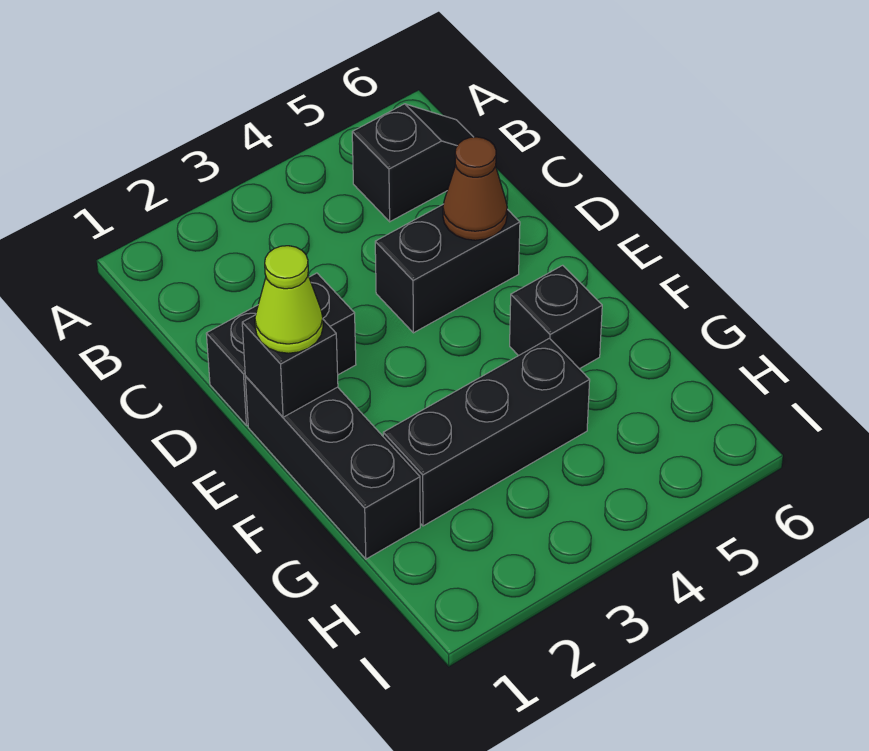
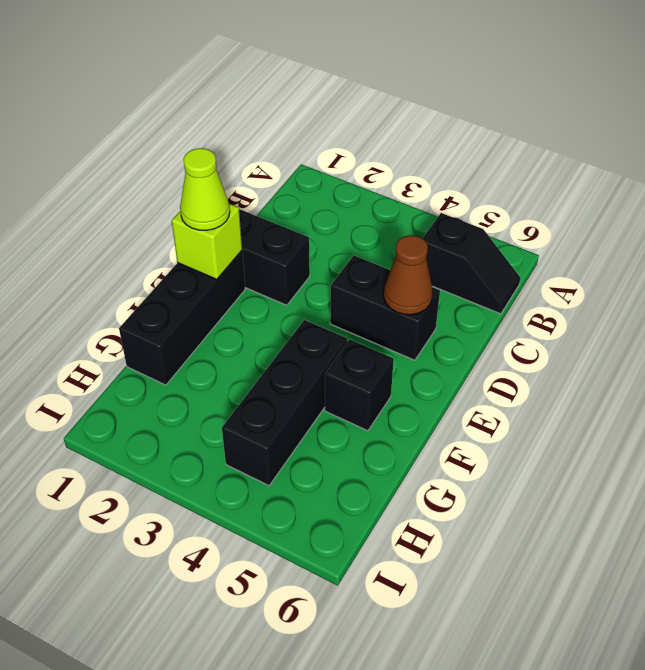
black brick E1 level 2 -> lime brick E1 level 2
black brick G2:G4 level 1 -> black brick F4:H4 level 1

